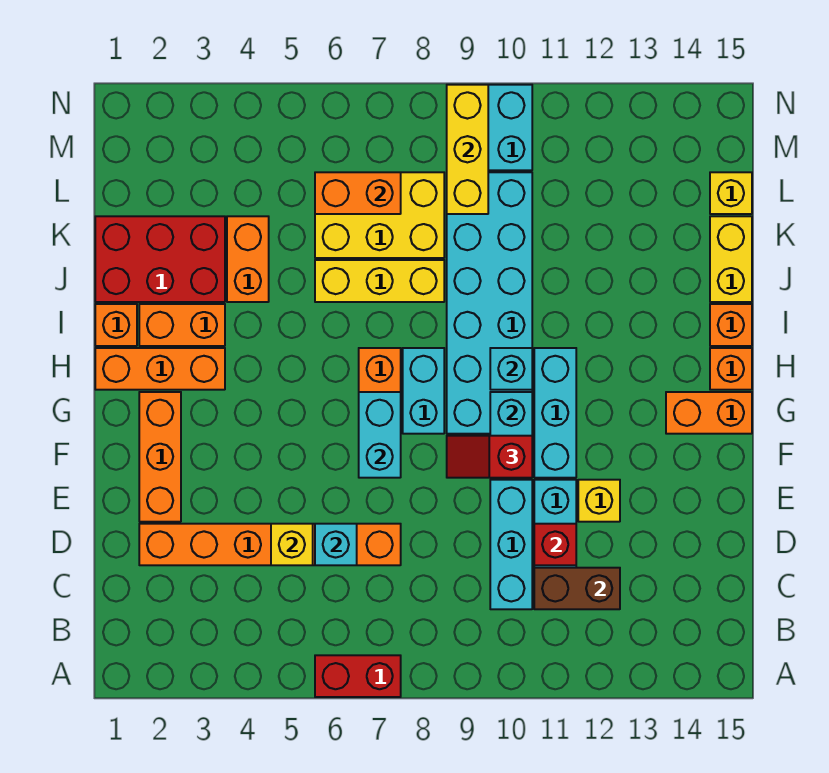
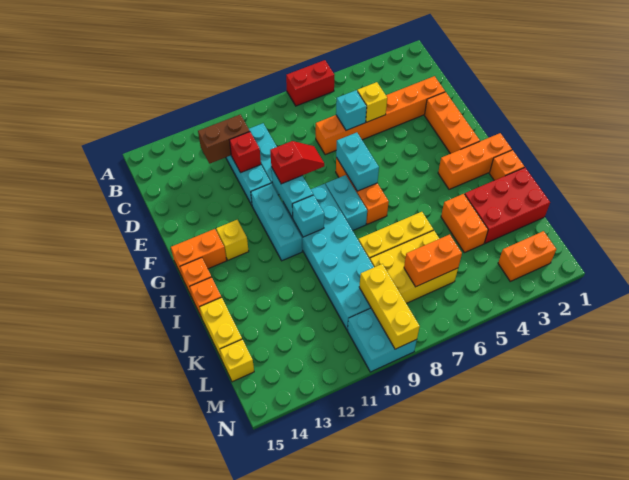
yellow brick E12 level 1 -> yellow brick G13 level 1
orange brick I2:I3 level 1 -> orange brick M2:M3 level 1

